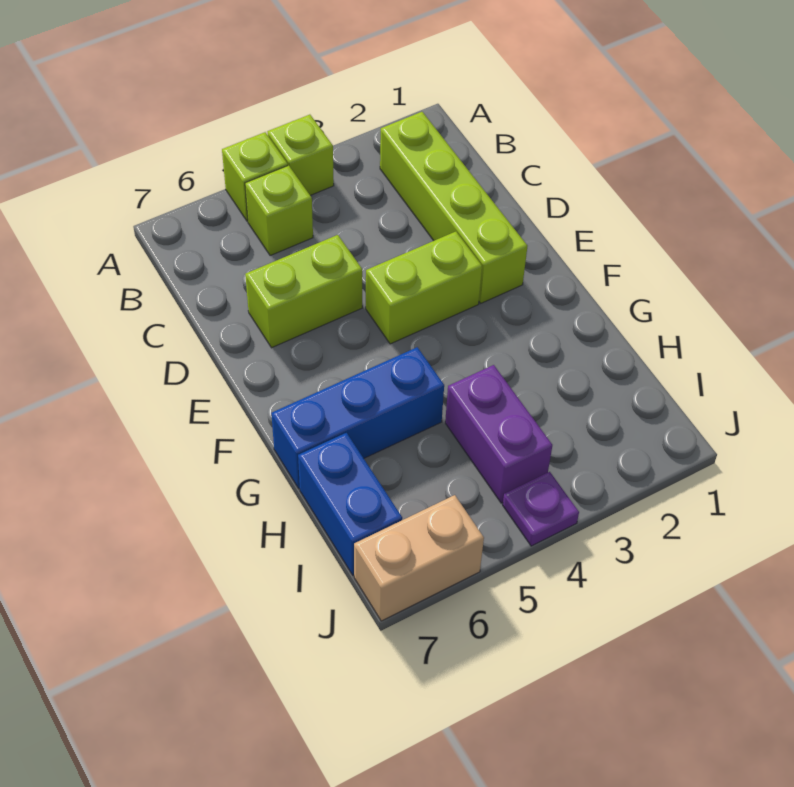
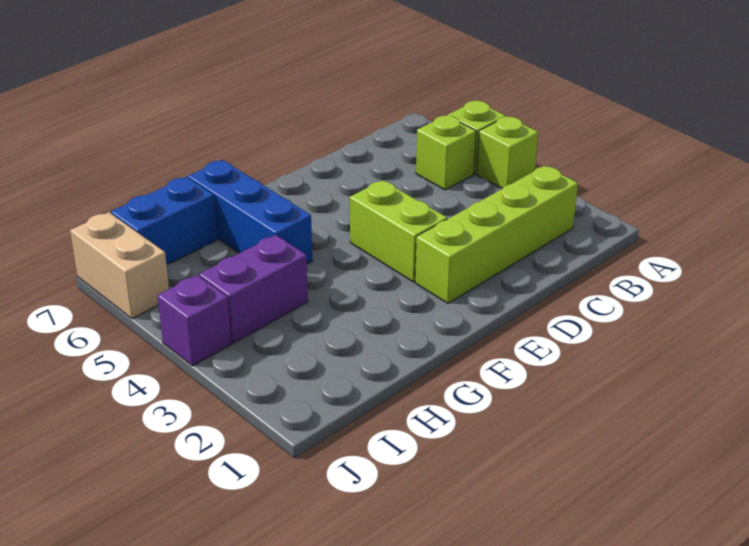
lime brick D5:D6 level 1 -> none
purple plate J4 level 1 -> purple brick J4 level 1

